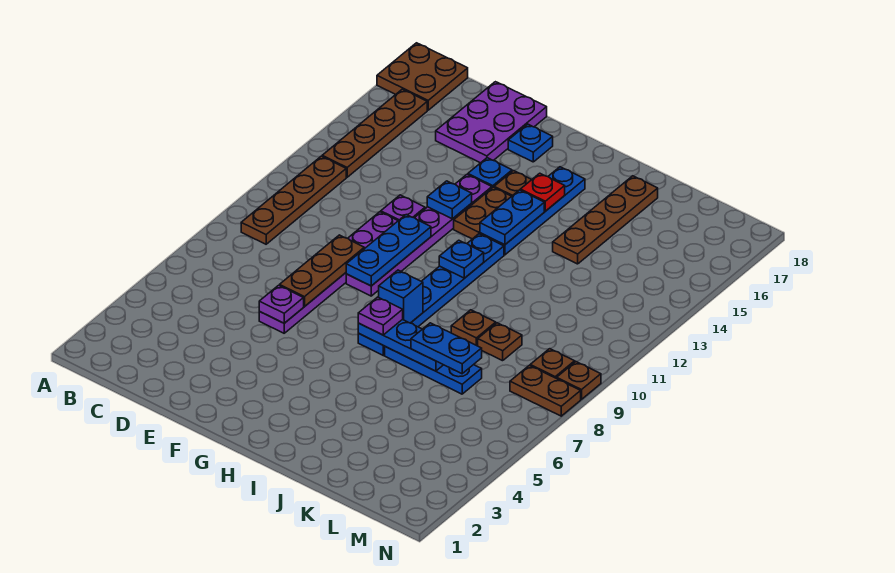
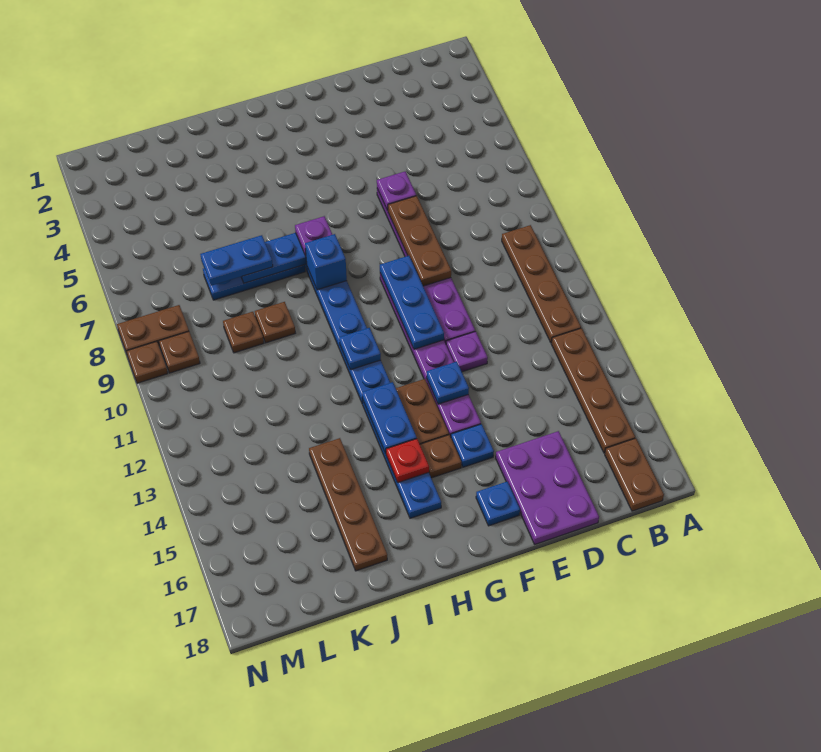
brown plate A17:B18 level 1 -> brown plate B17:B18 level 1

